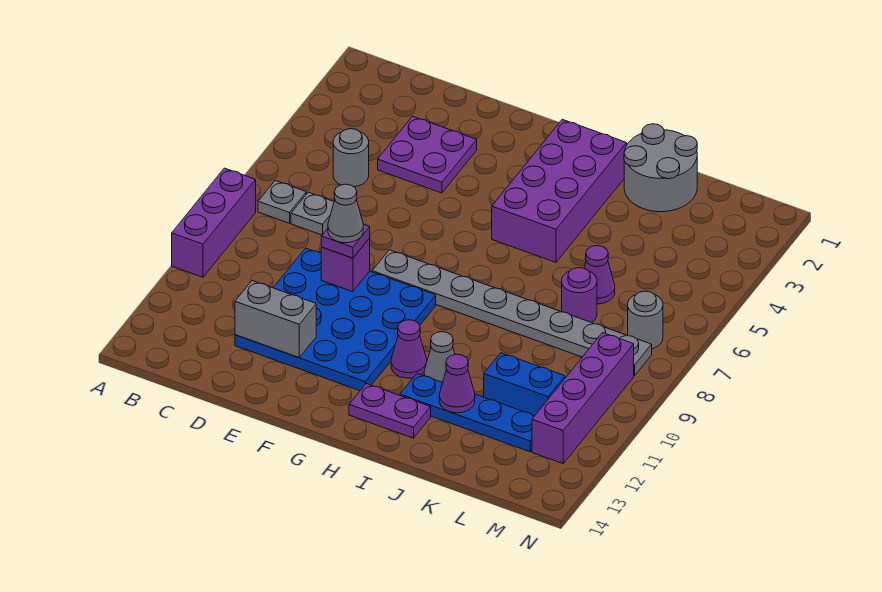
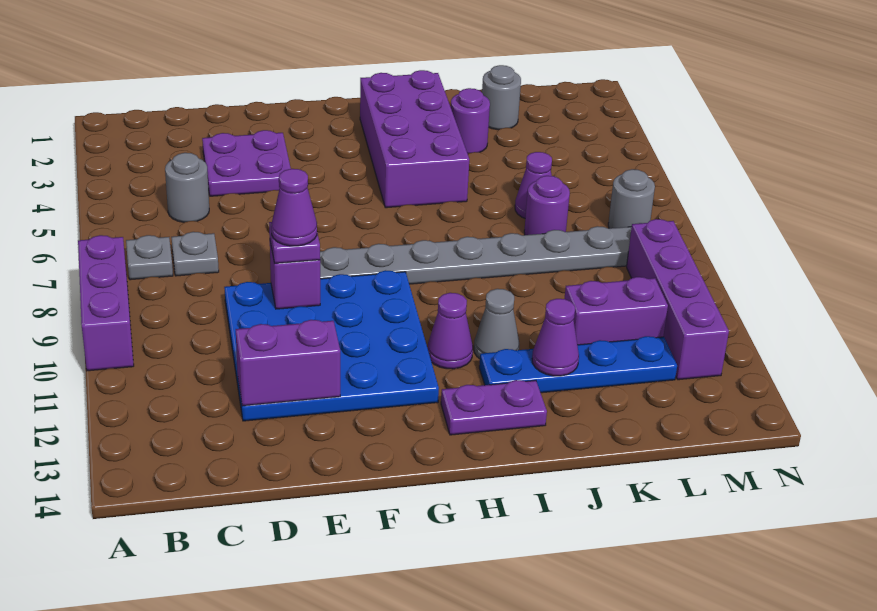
grey brick D12:E12 level 2 -> purple brick D12:E12 level 2
grey cone E9 level 4 -> purple cone E9 level 4
grey round brick J1:K2 level 1 -> grey round brick K2 level 1
none -> purple round brick J3 level 1
blue brick K11:L11 level 1 -> purple brick K11:L11 level 1

